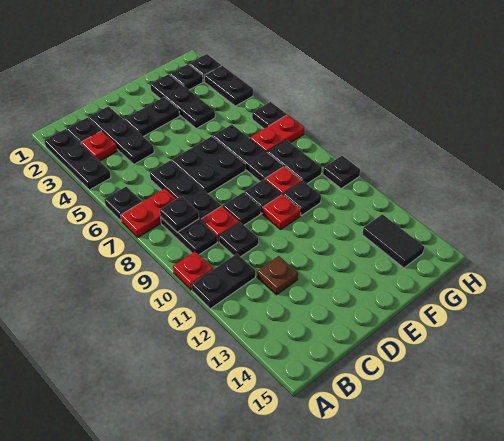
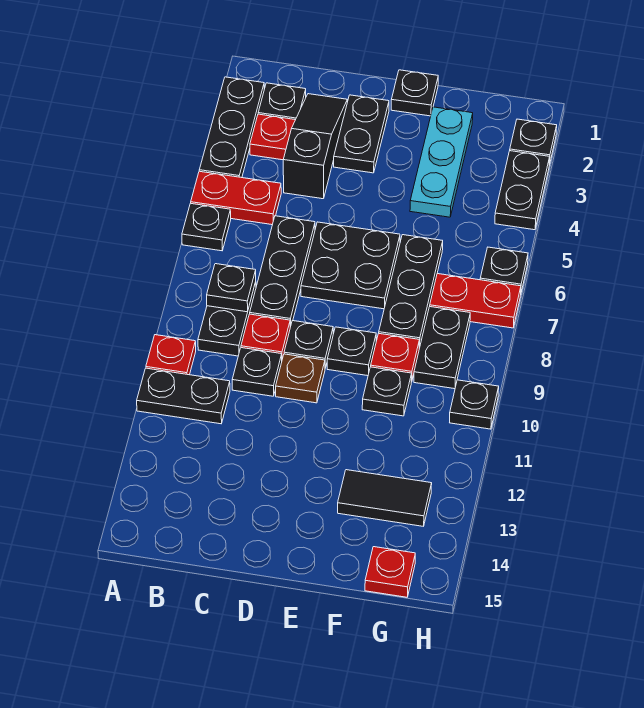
red plate A7:B7 level 1 -> red plate A5:B5 level 1
black plate C2:C4 level 1 -> black slope C2:C4 level 1 top 4
brown plate C12 level 1 -> brown plate D10 level 1
black plate D3:E3 level 1 -> black plate D2:D3 level 1
red plate E10 level 1 -> red plate G15 level 1
black plate F2:F4 level 1 -> cyan plate F2:F4 level 1
black plate G2 level 1 -> black plate E1 level 1
black tile G13:G14 level 1 -> black tile F13:G13 level 1

